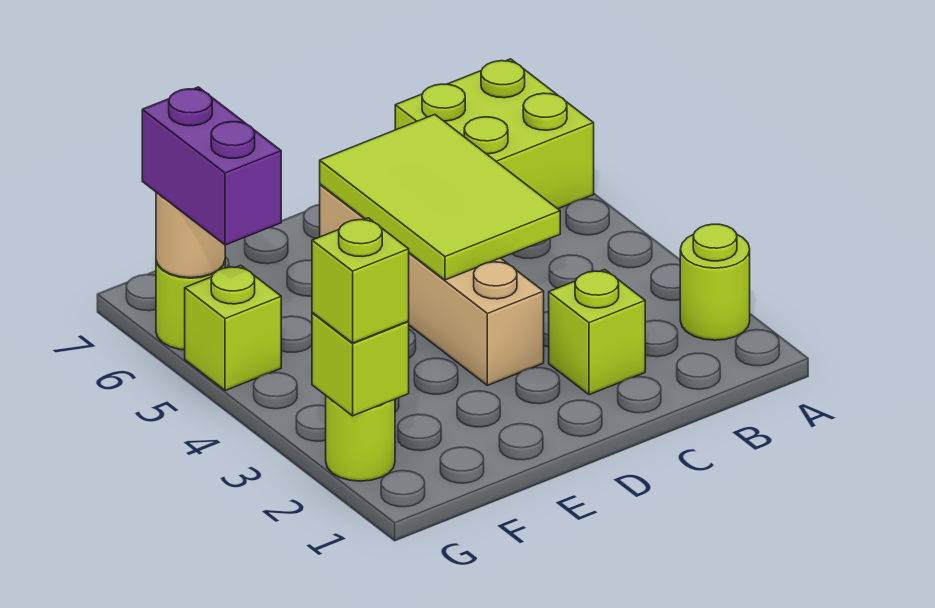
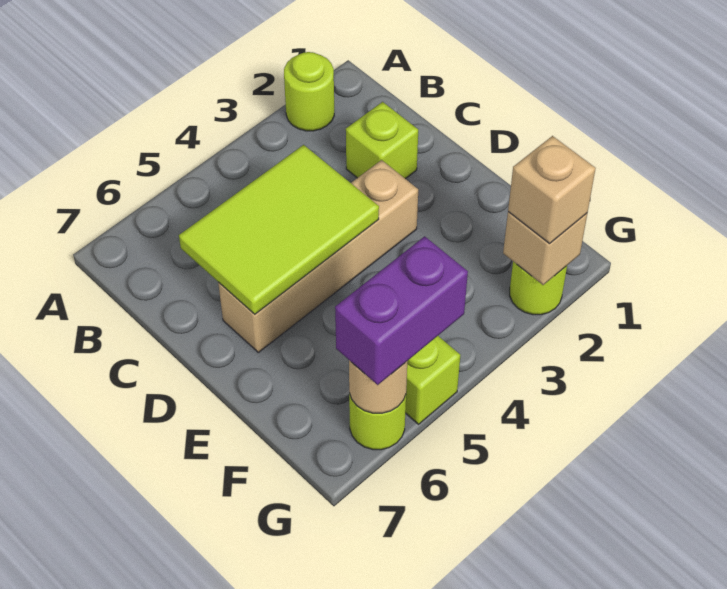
lime brick A6:B7 level 1 -> none
lime brick G2 level 2 -> tan brick G2 level 2
lime brick G2 level 3 -> tan brick G2 level 3

